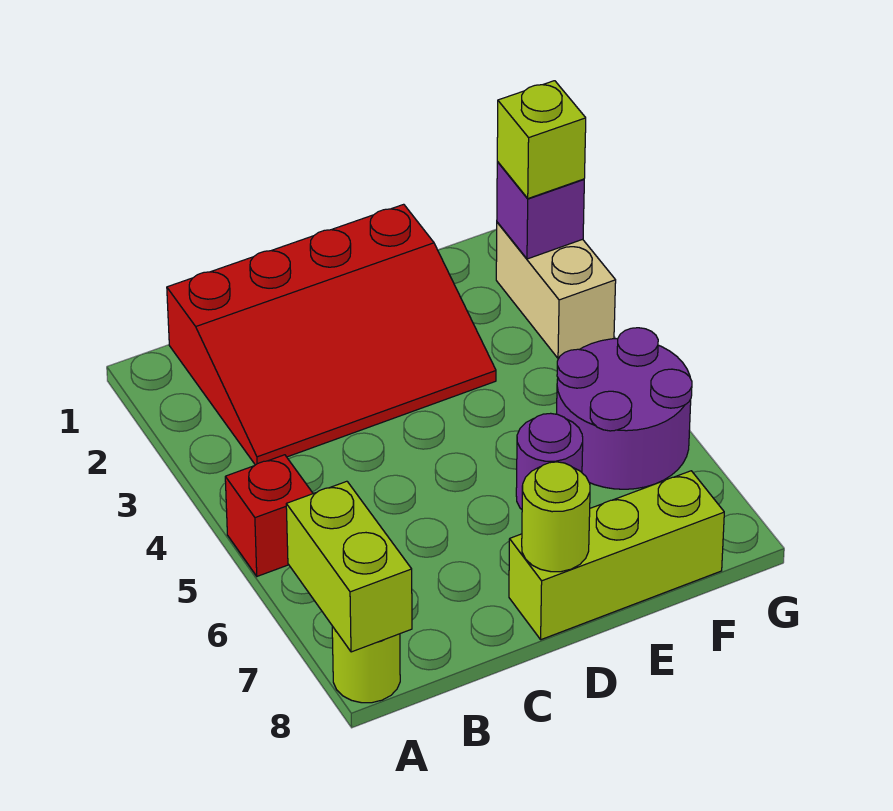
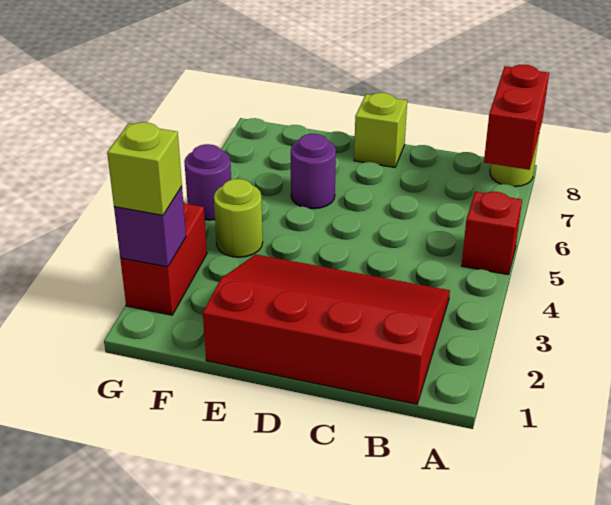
lime brick A7:A8 level 2 -> red brick A7:A8 level 2
lime brick D8:F8 level 1 -> lime brick D8 level 1
lime round brick D8 level 2 -> lime round brick F4 level 1
purple round brick F5:G6 level 1 -> purple round brick G5 level 1
tan brick G2:G3 level 1 -> red brick G2:G3 level 1

